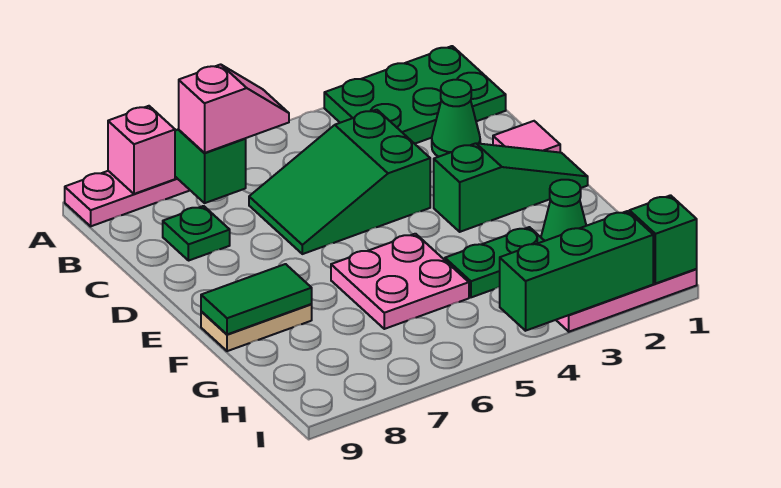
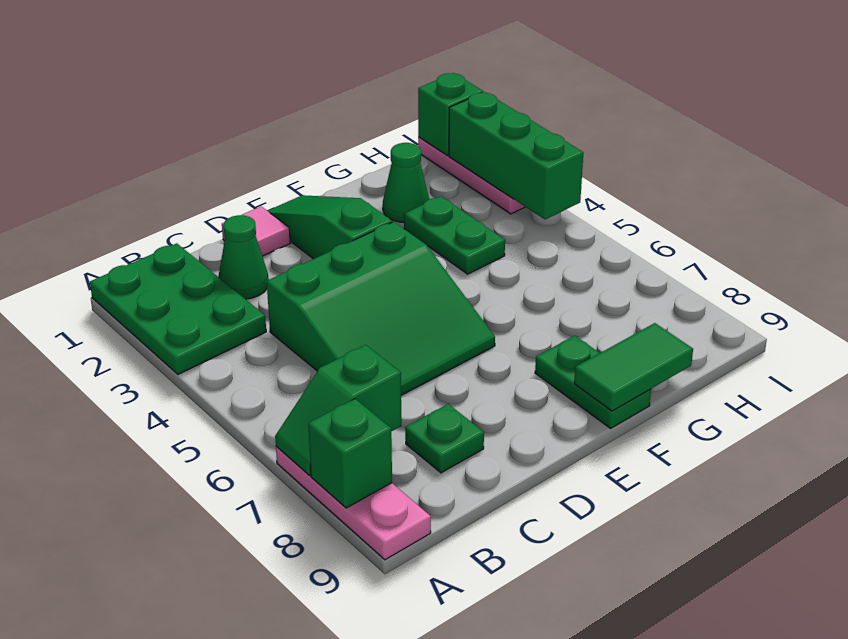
pink brick A8 level 2 -> green brick A8 level 2
pink slope B6:B7 level 3 top 7 -> none
green slope C4:D6 level 1 top 4 -> green slope C4:E6 level 1 top 4
pink plate F5:G6 level 1 -> none
tan plate F8:F9 level 1 -> green plate F8:F9 level 1
green tile F8:F9 level 2 -> green tile F9:G9 level 2

